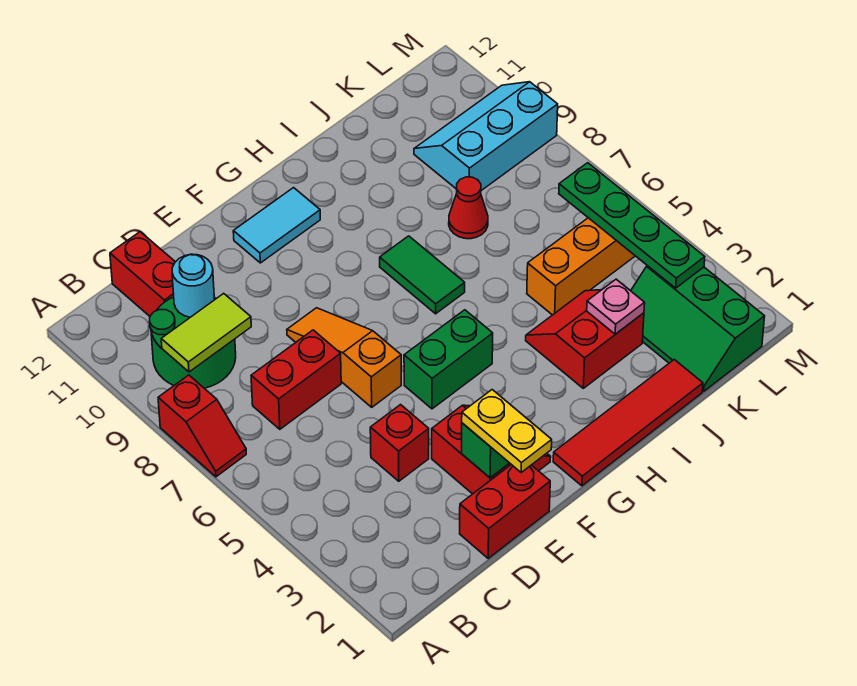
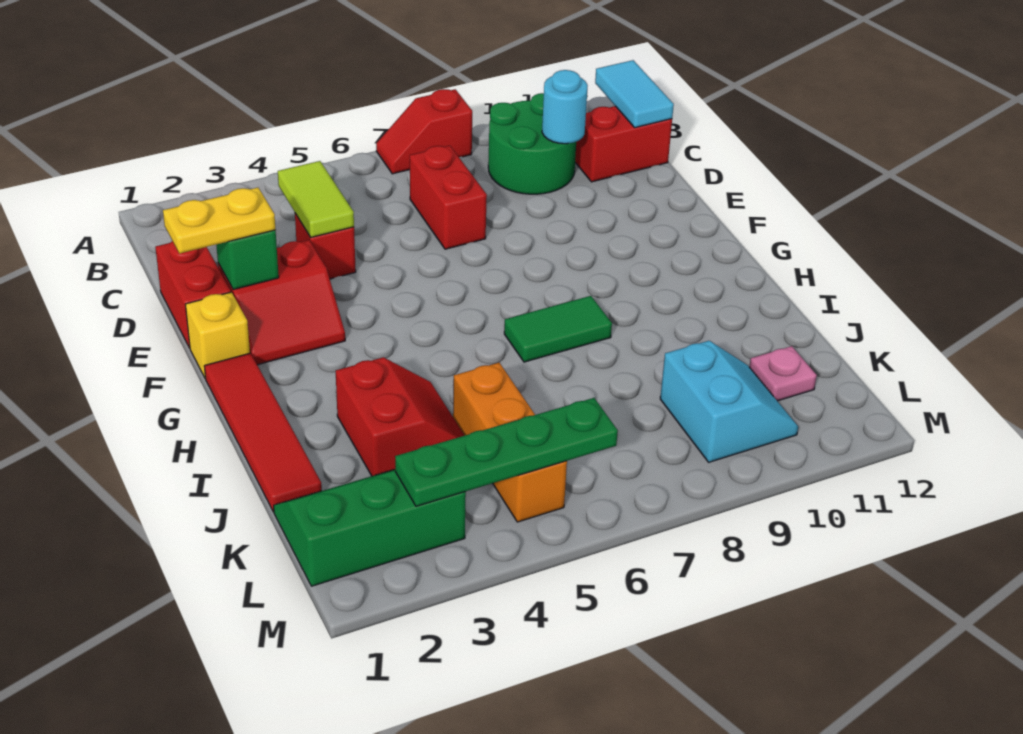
lime tile B9:C9 level 2 -> lime tile C4:D4 level 2
orange slope E6:E8 level 1 top 6 -> none
none -> yellow brick F1 level 1
green brick F5:G5 level 1 -> none
cyan tile F11:G11 level 1 -> cyan tile B12:C12 level 2
pink plate J3 level 2 -> pink plate K11 level 1
red cone J8 level 1 -> none
cyan slope K9:M10 level 1 top 9 -> cyan slope K9:L10 level 1 top 9

